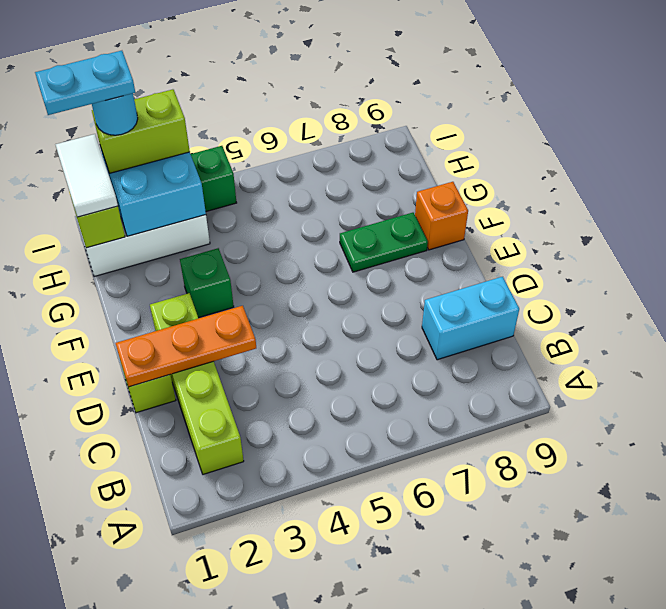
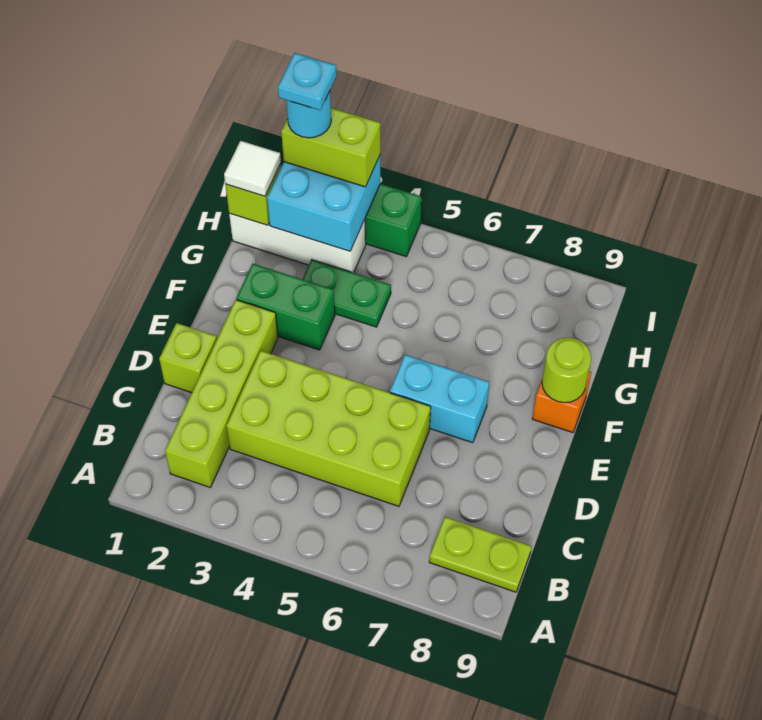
none -> lime plate B8:B9 level 1
none -> lime brick C3:D6 level 1
cyan brick C8:C9 level 1 -> cyan brick E6:E7 level 1
orange plate D1:D3 level 2 -> none
green brick F3 level 1 -> green brick F2:F3 level 1
green plate F7:F8 level 1 -> green plate G3:G4 level 1
none -> lime round brick F9 level 2
white tile H1:I1 level 3 -> white tile H1 level 3
cyan plate I1:I2 level 5 -> cyan plate I2 level 5

